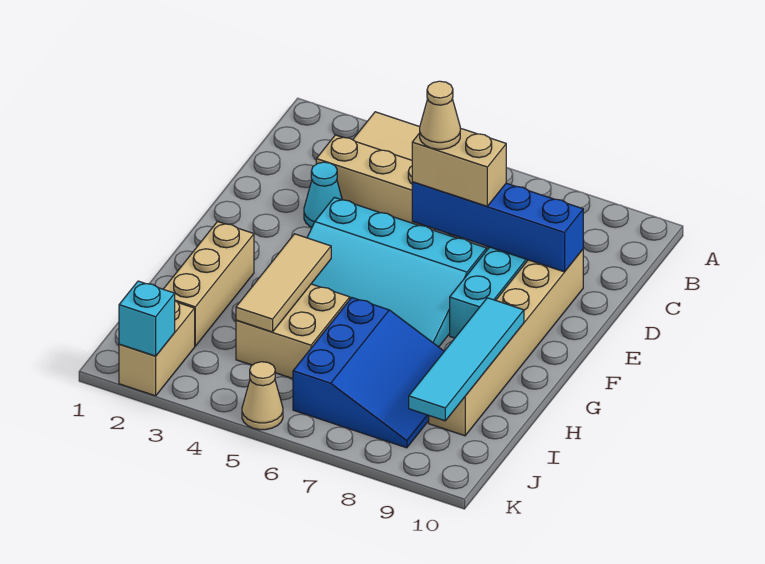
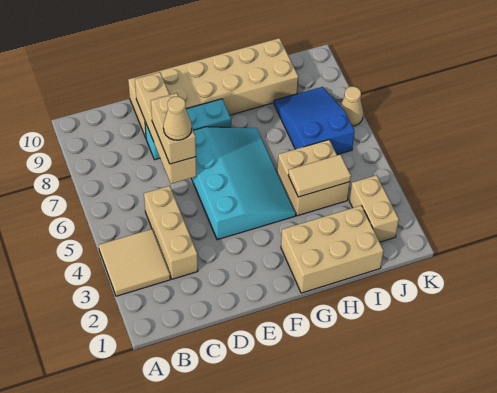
cyan cone D3 level 1 -> none
blue brick D6:D9 level 2 -> tan brick D6:D9 level 2
tan brick D9:I9 level 1 -> tan brick D9:I10 level 1
tan brick G2:I2 level 1 -> tan brick G1:I2 level 1
tan tile G4:I4 level 2 -> tan tile H4:I4 level 2
cyan tile G9:J9 level 2 -> none
blue slope H6:J8 level 1 top 6 -> blue slope I6:J8 level 1 top 6
tan brick J2:K2 level 1 -> tan brick J2:J3 level 1
cyan brick K2 level 2 -> none
tan cone K5 level 1 -> tan cone K7 level 1

